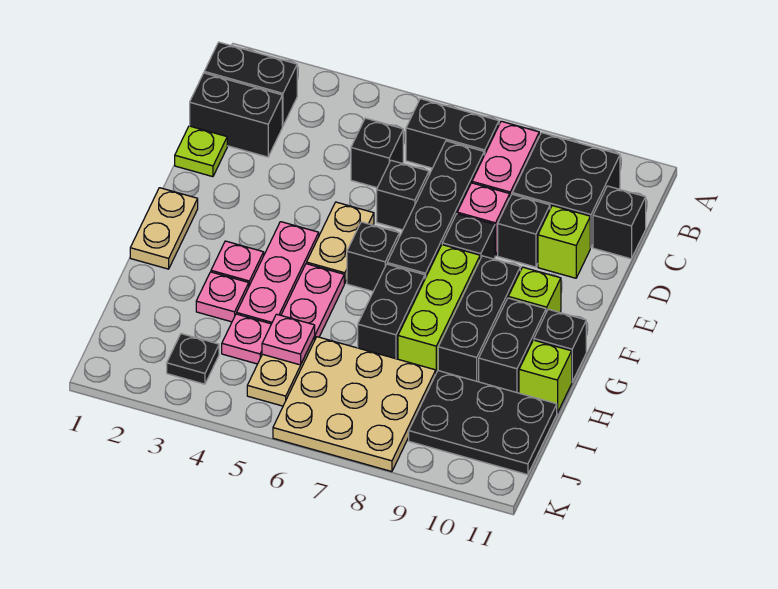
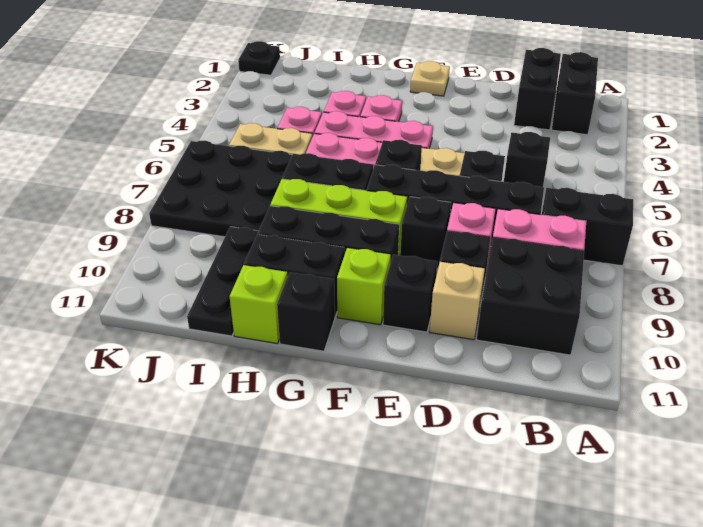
black brick B6:B7 level 1 -> black brick A7:B7 level 1
black brick C11 level 1 -> black brick E10 level 1
lime plate D1 level 1 -> none
lime brick D10 level 1 -> tan brick D10 level 1
tan plate F1:G1 level 1 -> tan plate F1 level 1
pink plate I5 level 2 -> none
tan plate I6:K8 level 1 -> black plate I6:K8 level 1
black plate I9:J11 level 1 -> black plate I9:I11 level 1
black plate J3 level 1 -> black plate K1 level 1

